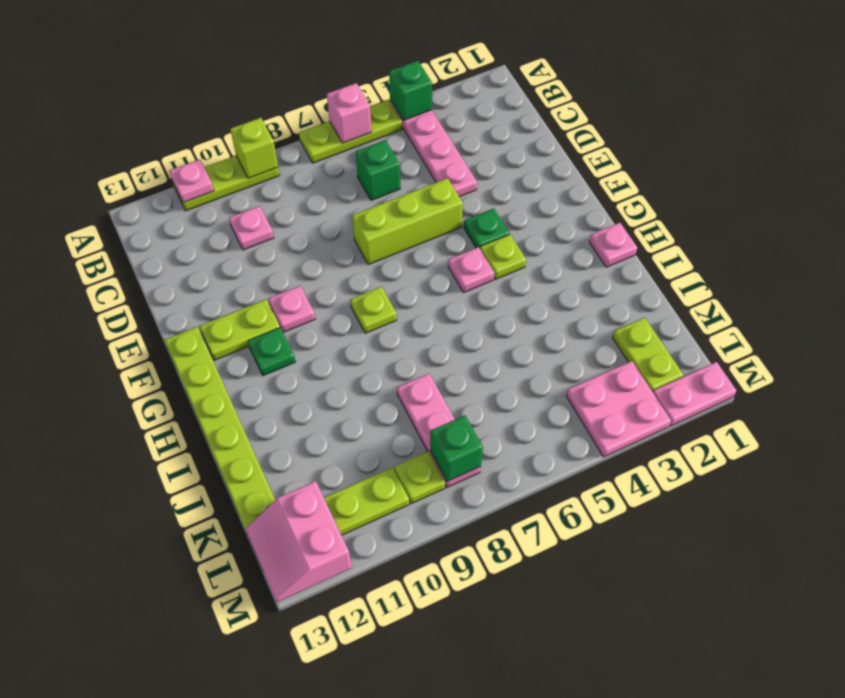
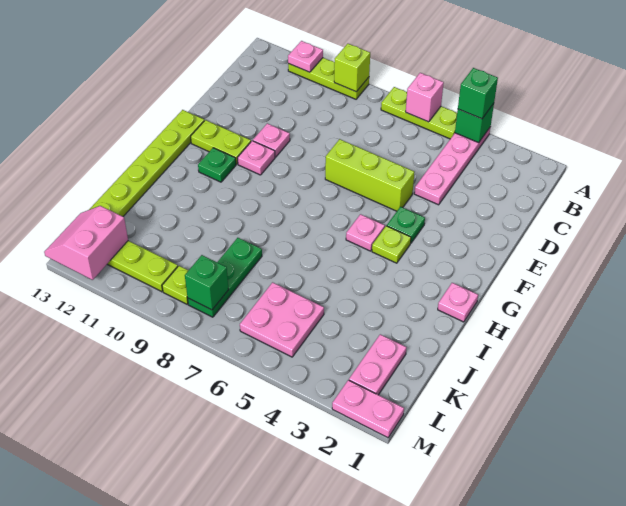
green brick C6 level 1 -> green brick A4 level 3
pink plate C10 level 1 -> pink plate E10 level 1
lime plate G8 level 1 -> none
pink plate J8:L8 level 1 -> green plate J8:L8 level 1
lime plate K2:L2 level 1 -> pink plate K2:L2 level 1
pink plate L3:M4 level 1 -> pink plate K5:L6 level 1

